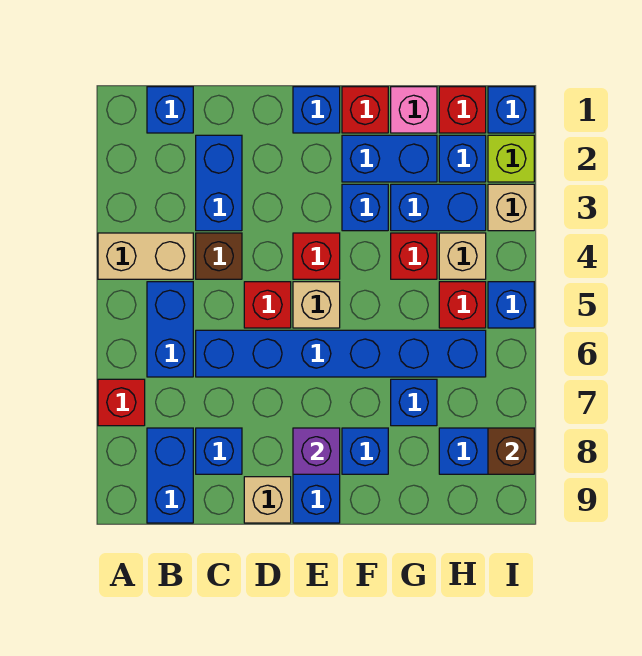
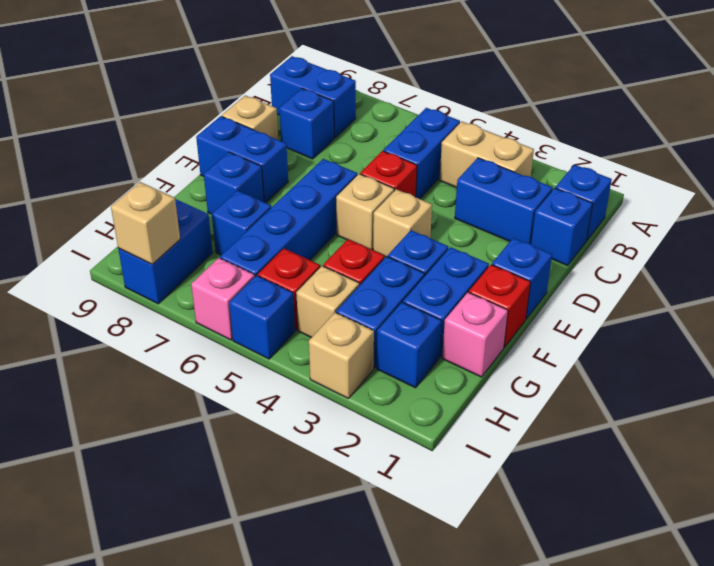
tan brick A4:B4 level 1 -> tan brick B3:B4 level 1
red brick A7 level 1 -> none
blue brick B5:B6 level 1 -> blue brick B5:C5 level 1
brown brick C4 level 1 -> none
blue brick C6:H6 level 1 -> blue brick E6:H6 level 1
red brick E4 level 1 -> tan brick E4 level 1
purple brick E8 level 2 -> none
red brick H1 level 1 -> none
blue brick I1 level 1 -> blue brick C1 level 1
lime brick I2 level 1 -> none
none -> pink brick I6 level 1
brown brick I8 level 2 -> tan brick I8 level 2

